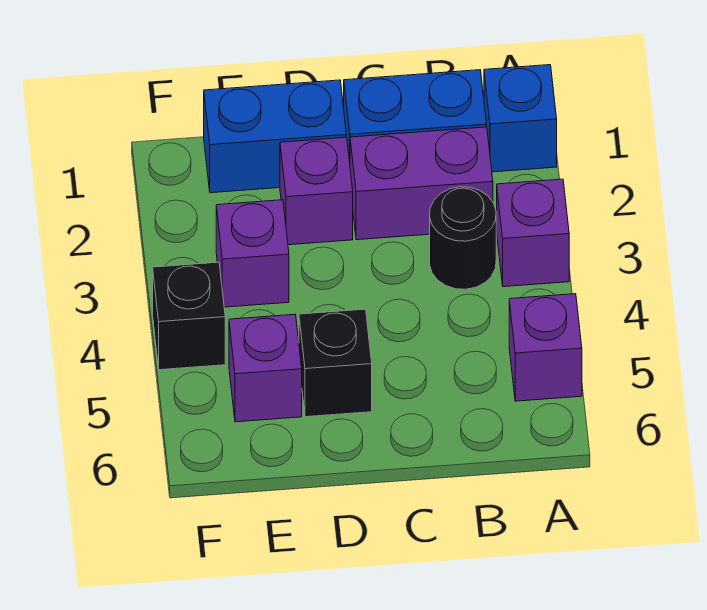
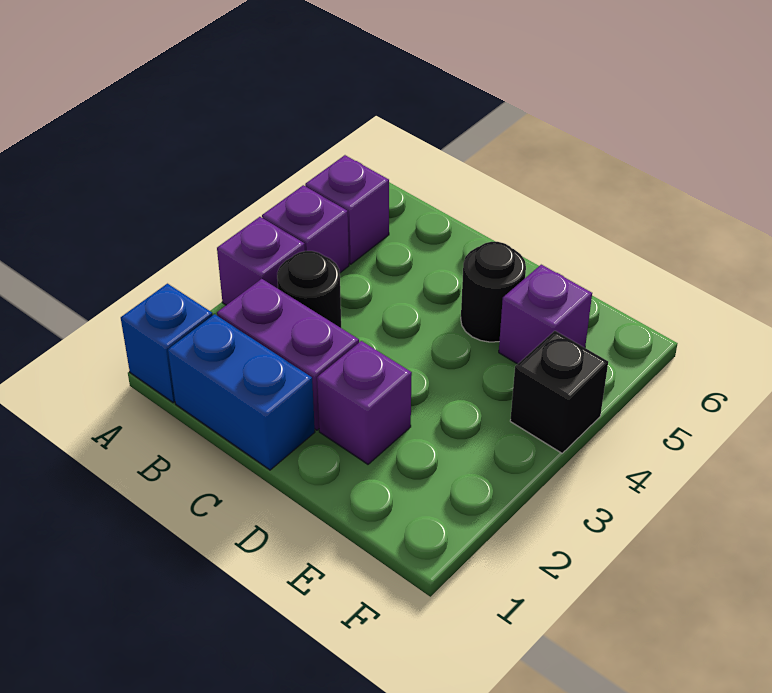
blue brick D1:E1 level 1 -> none
black brick D5 level 1 -> black round brick D5 level 1
purple brick E3 level 1 -> purple brick A4 level 1

